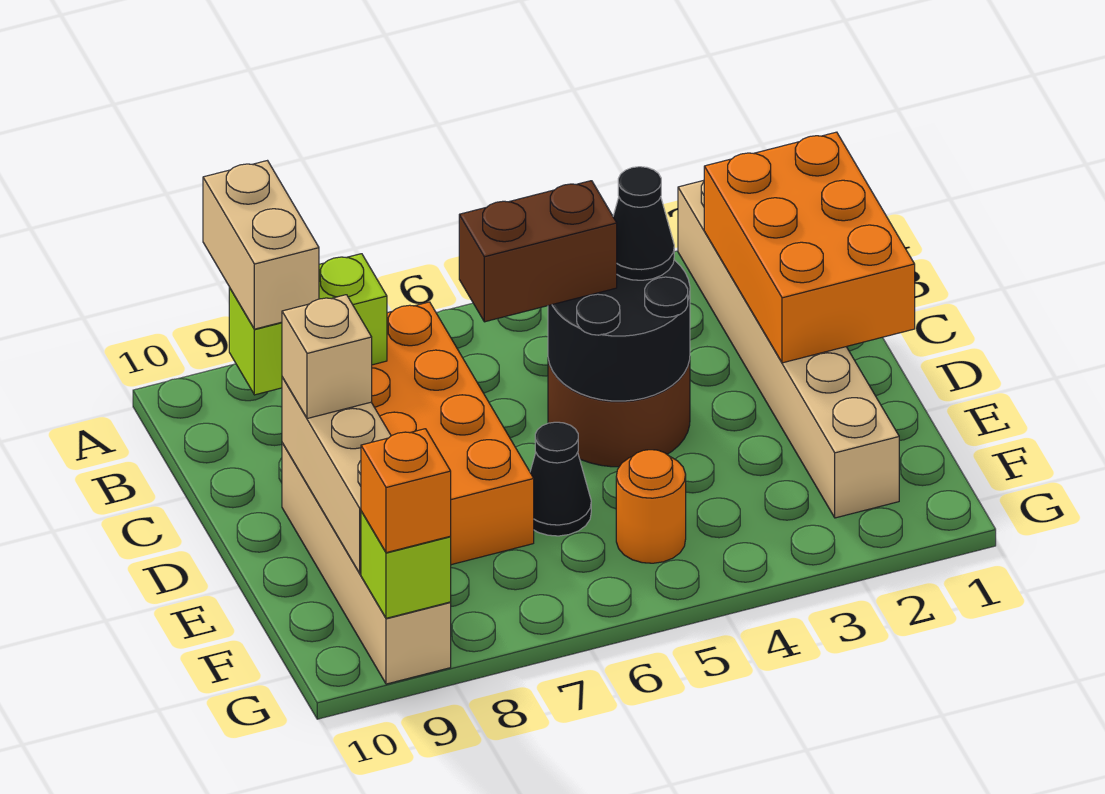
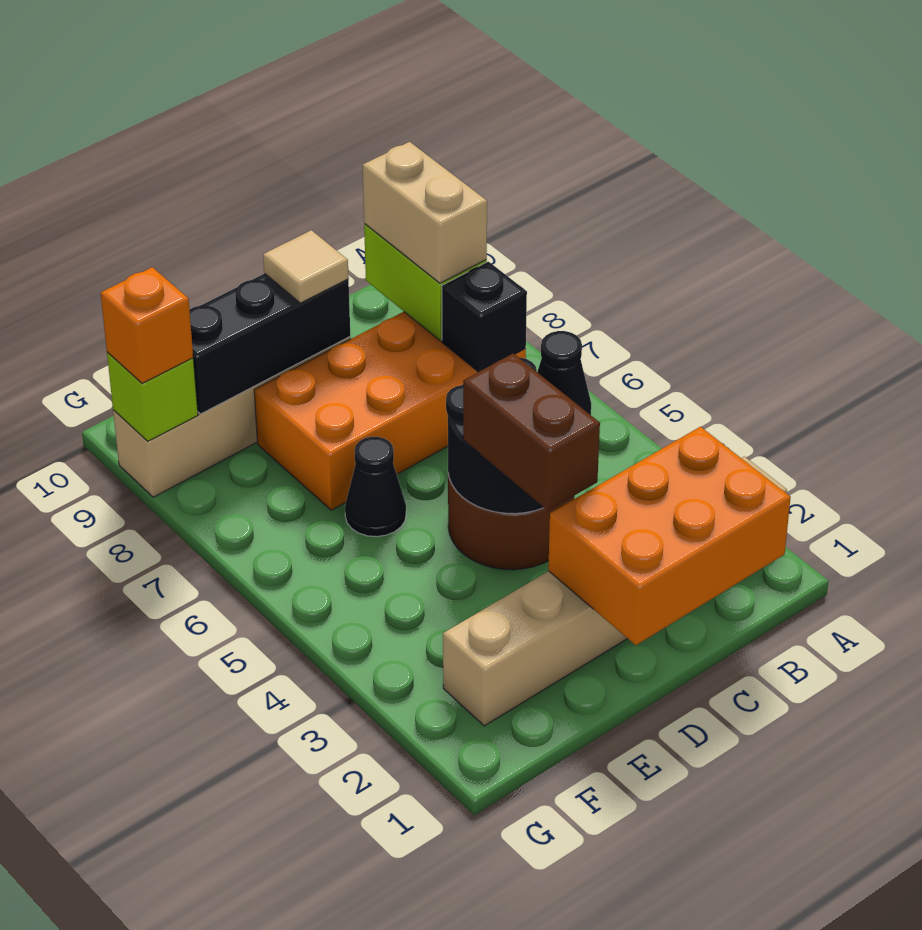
tan brick A9:B9 level 3 -> tan brick B8:B9 level 3
none -> black brick B7 level 2
brown brick C5:C6 level 3 -> brown brick D3:D4 level 3
tan brick D9:F9 level 2 -> black brick D9:F9 level 2
tan brick D9 level 3 -> tan tile D9 level 3
orange round brick F5 level 1 -> none

